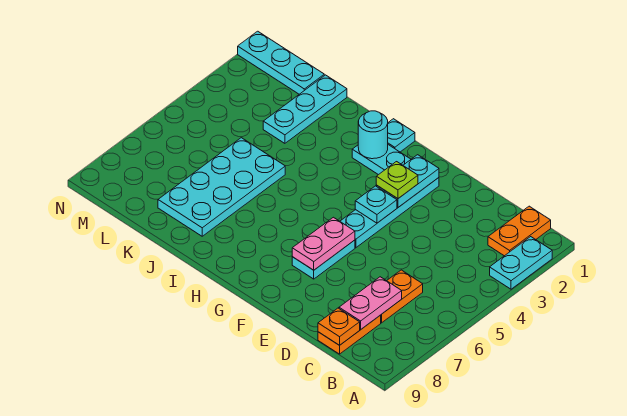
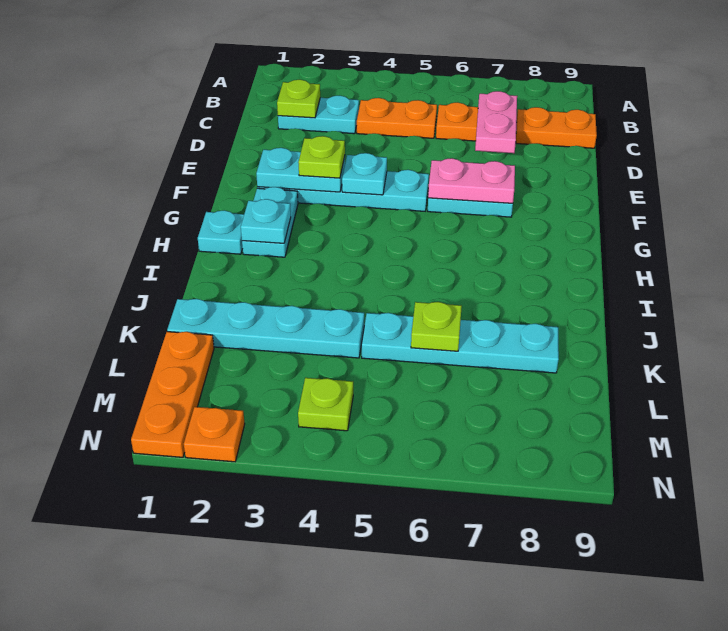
cyan plate A2:A3 level 1 -> cyan plate C2:C3 level 1
orange plate B1:B2 level 1 -> orange plate C4:C5 level 1
none -> lime plate C2 level 2
pink plate C7:C8 level 2 -> pink plate C7:D7 level 2
orange plate C9 level 2 -> orange plate N2 level 1
cyan round brick H2 level 2 -> cyan plate H2 level 2
cyan plate J5:K8 level 1 -> cyan plate K5:K8 level 1
cyan plate K1:K3 level 1 -> cyan plate K1:K4 level 1
none -> lime plate K6 level 2
cyan plate L1:N1 level 1 -> orange plate L1:N1 level 1
none -> lime plate M4 level 1

